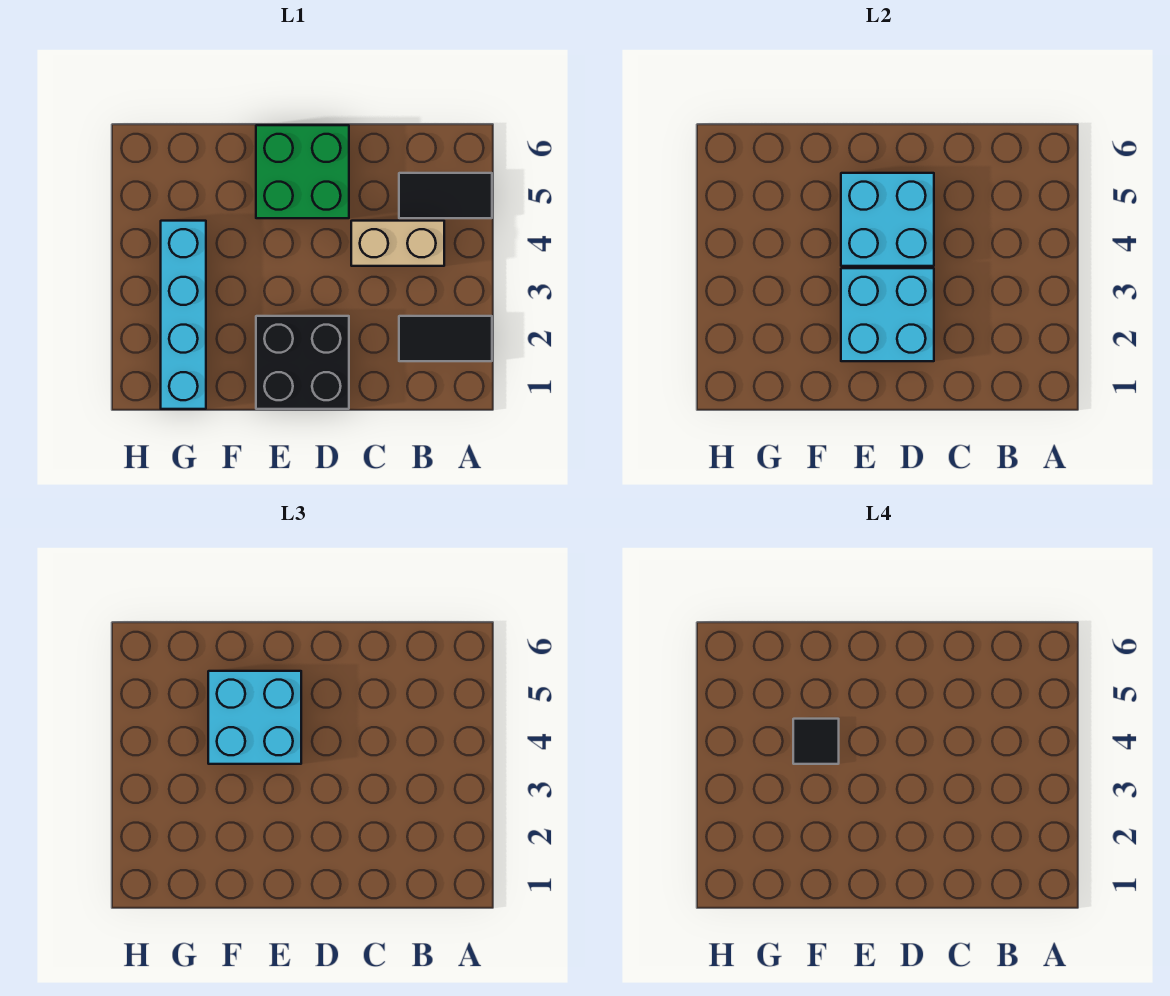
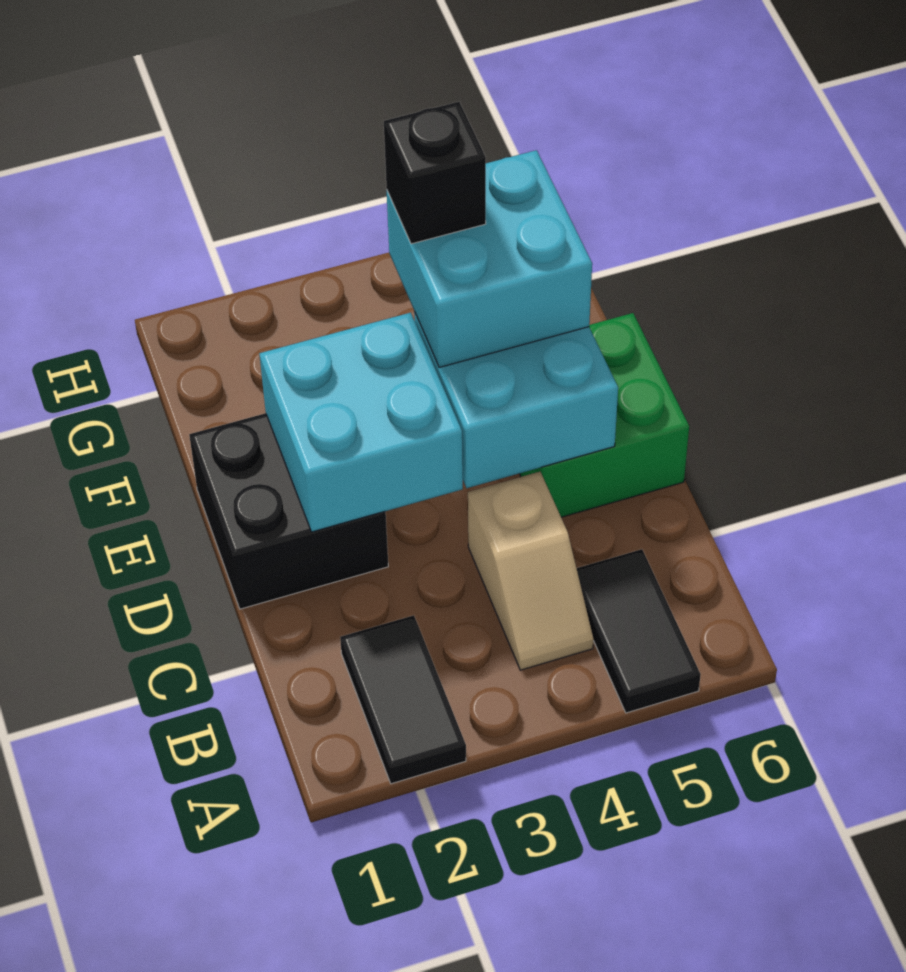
tan brick B4:C4 level 1 -> tan slope B4:C4 level 1 top C
black tile F4 level 4 -> black brick F4 level 4
cyan brick G1:G4 level 1 -> none

